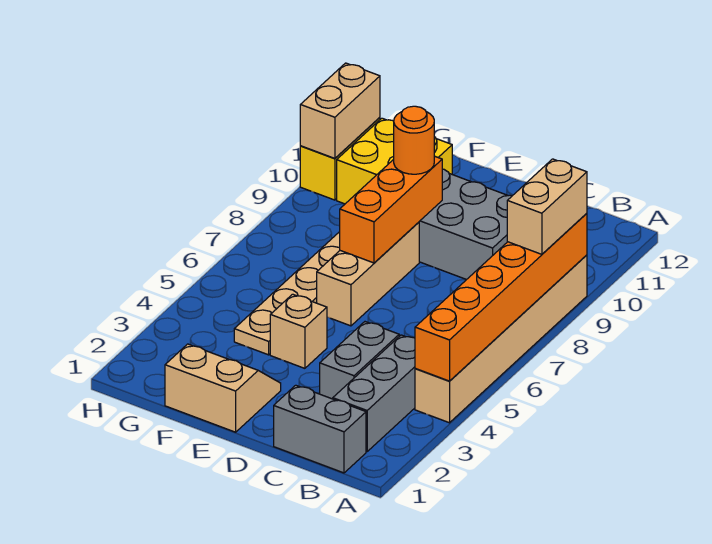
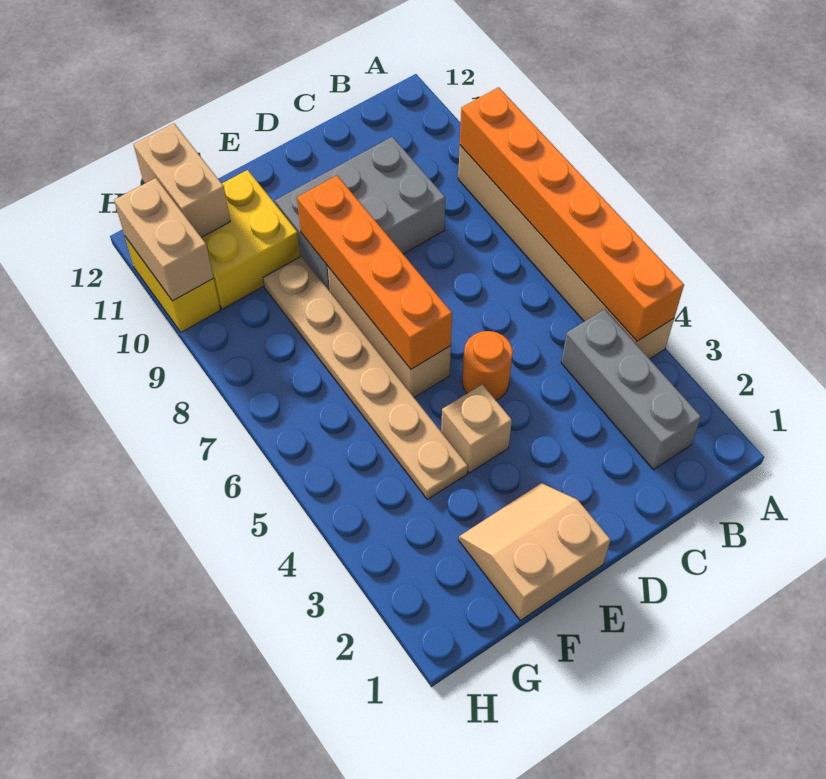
tan brick A8:A9 level 3 -> tan brick G11:G12 level 2
grey brick B1:C1 level 1 -> none
grey brick C3:C4 level 1 -> none
orange brick E7:E9 level 2 -> orange brick E6:E9 level 2
orange round brick E9 level 3 -> orange round brick D5 level 1

